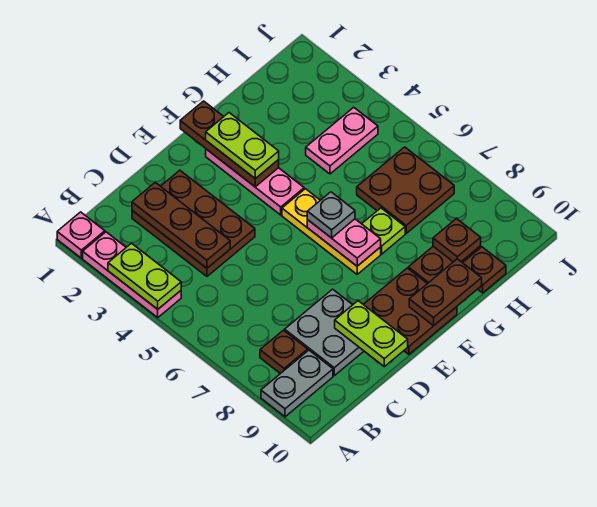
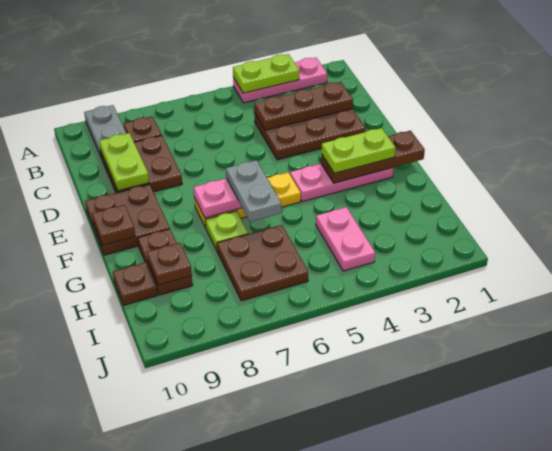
pink plate A1 level 1 -> none
grey plate C8:D9 level 1 -> brown plate C8:D9 level 1
lime plate D9:D10 level 2 -> lime plate C9:D9 level 2
grey plate F6 level 3 -> grey plate F6:G6 level 3
brown plate F10:G10 level 2 -> brown plate F10 level 2

